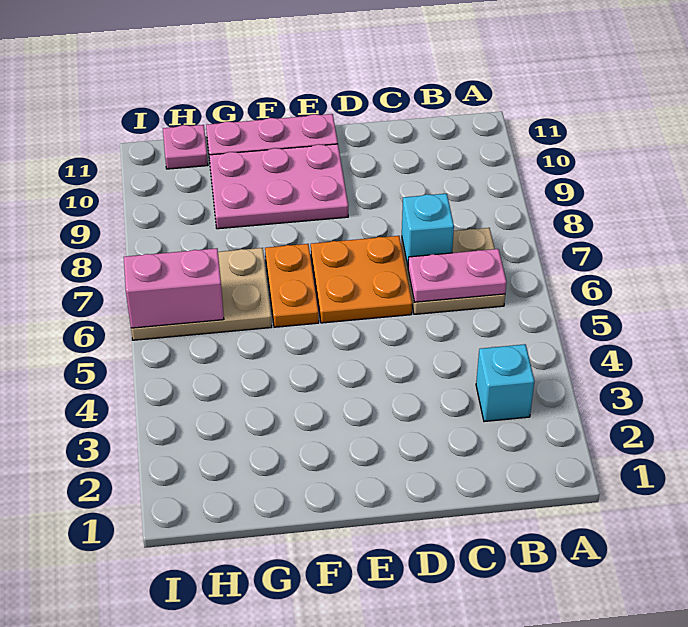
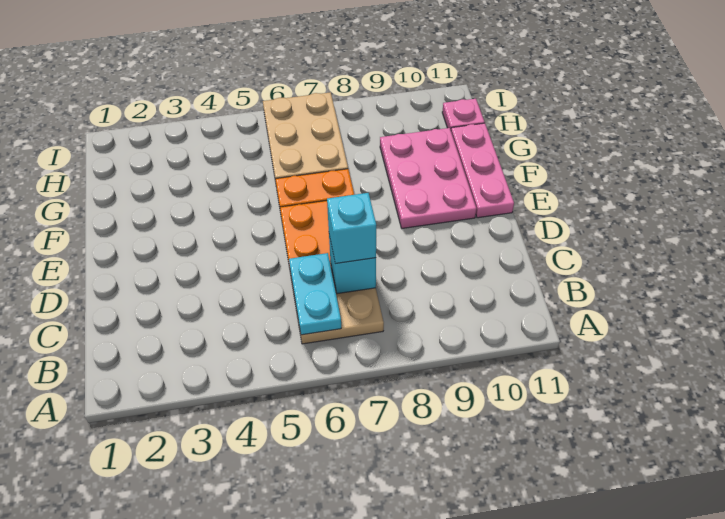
cyan brick B3 level 1 -> cyan brick C7 level 3
pink plate B6:C6 level 2 -> cyan plate B6:C6 level 2
pink brick H6:I6 level 2 -> none

